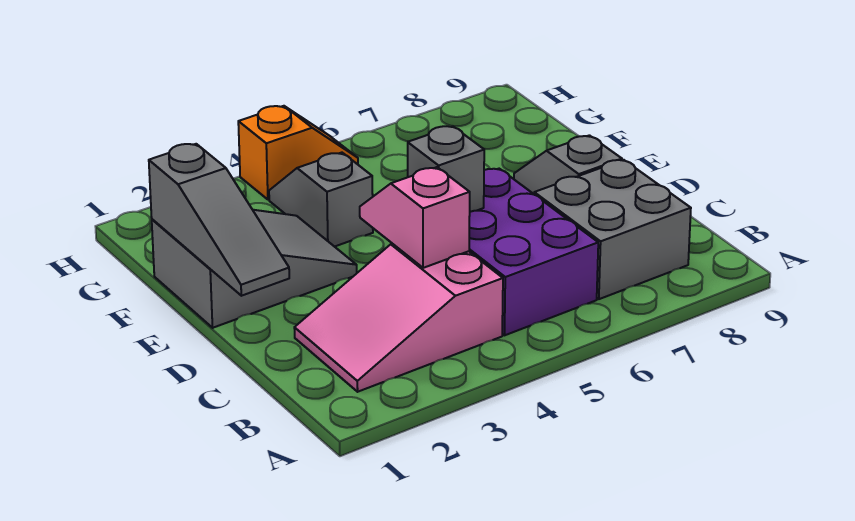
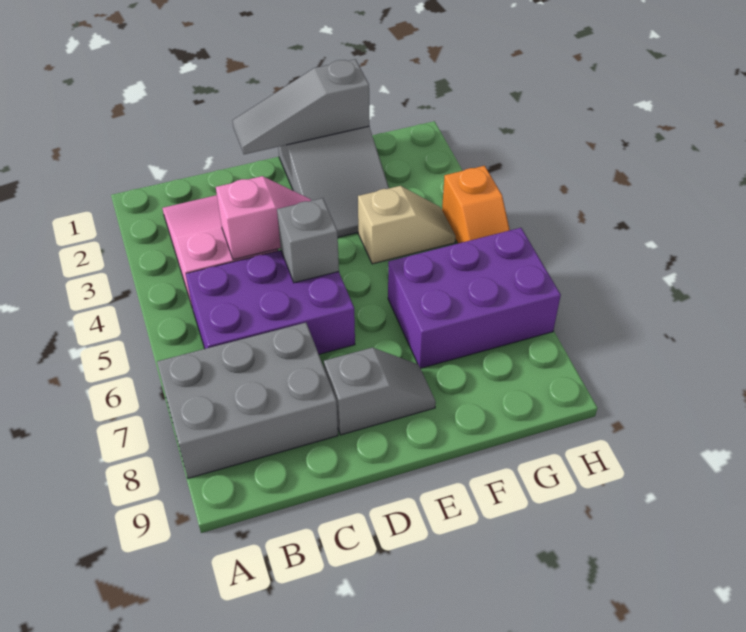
grey brick B7:C8 level 1 -> grey brick A7:C8 level 1
grey slope F4:G4 level 1 top F -> tan slope F4:G4 level 1 top F
none -> purple brick F6:H7 level 1

